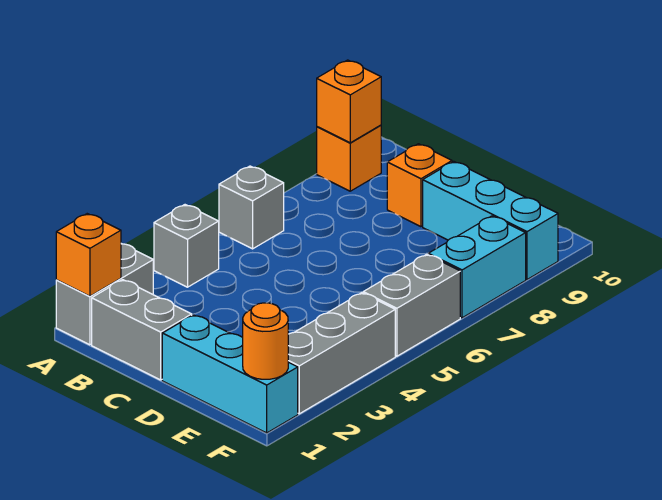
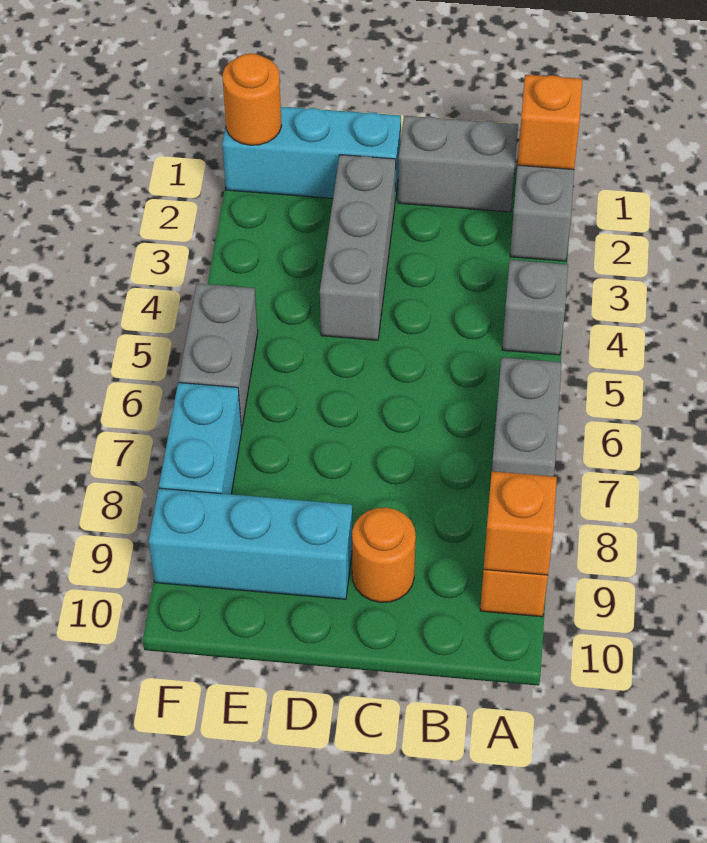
grey brick A6 level 1 -> grey brick A6:A7 level 1
orange brick C9 level 1 -> orange round brick C9 level 1
grey brick F2:F4 level 1 -> grey brick D2:D4 level 1

